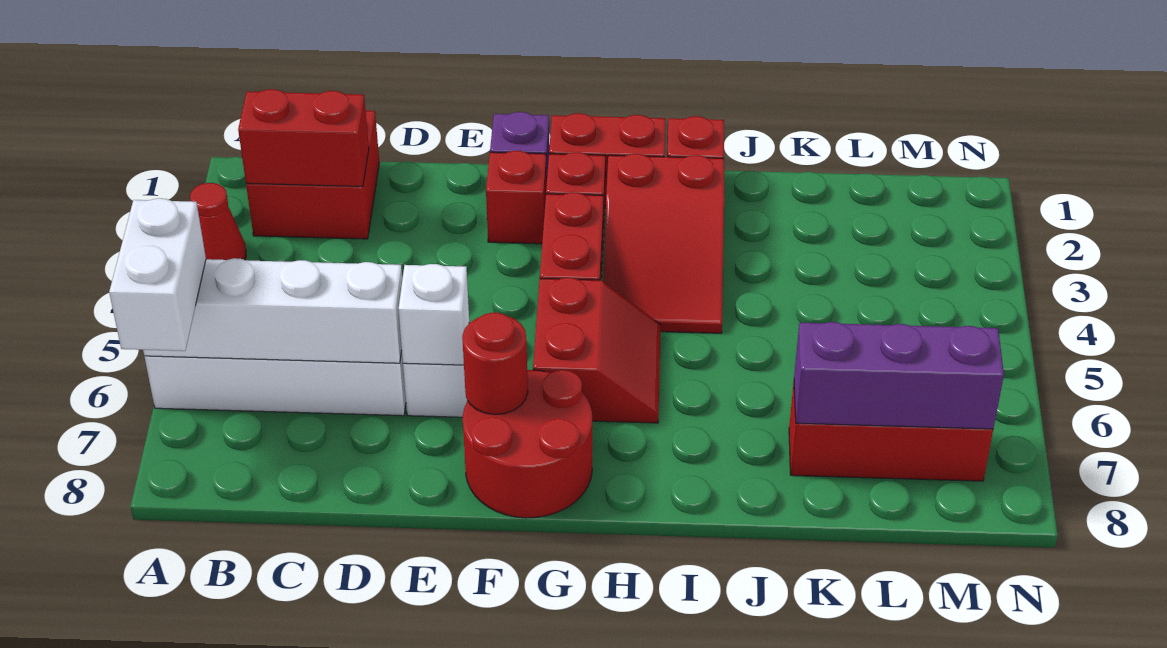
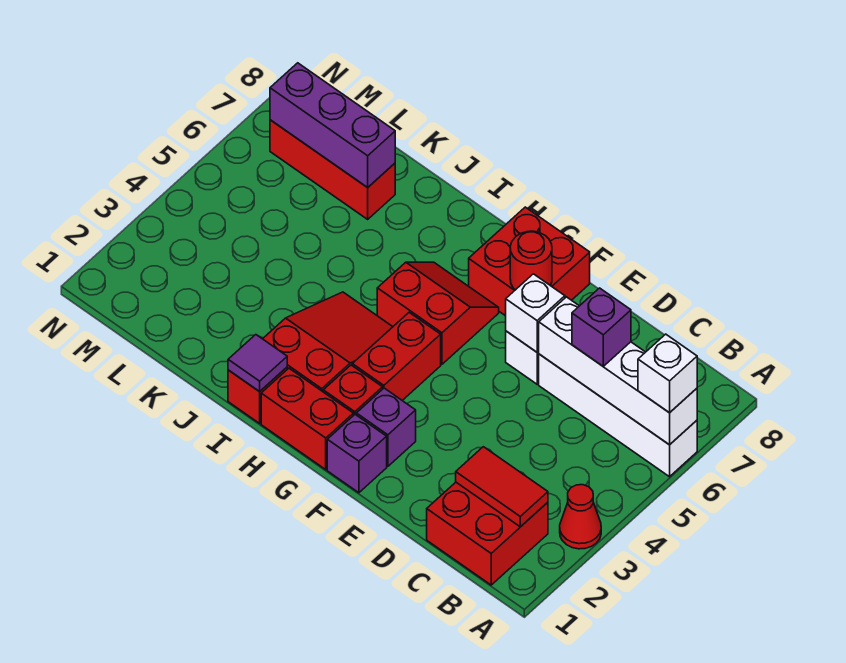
white brick A6:A7 level 3 -> white brick A6 level 3
red brick B2:C2 level 2 -> red tile B2:C2 level 2
none -> purple brick C6 level 3
red brick F2 level 1 -> purple brick F2 level 1
red round brick F7:G8 level 1 -> red brick F7:G8 level 1
red slope G5:H6 level 1 top G -> red slope G5:H6 level 1 top 5
none -> purple tile I1 level 2

